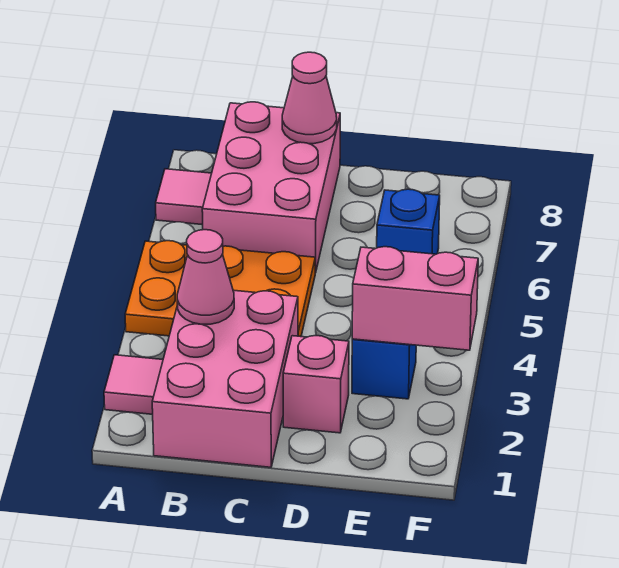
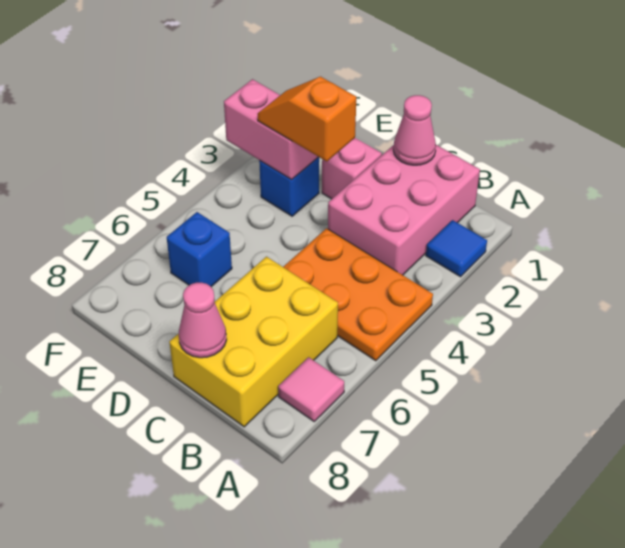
pink tile A2 level 1 -> blue tile A2 level 1
pink cone B3 level 2 -> pink cone C1 level 2
pink brick B6:C8 level 1 -> yellow brick B6:C8 level 1
none -> orange slope D3:E3 level 3 top D

